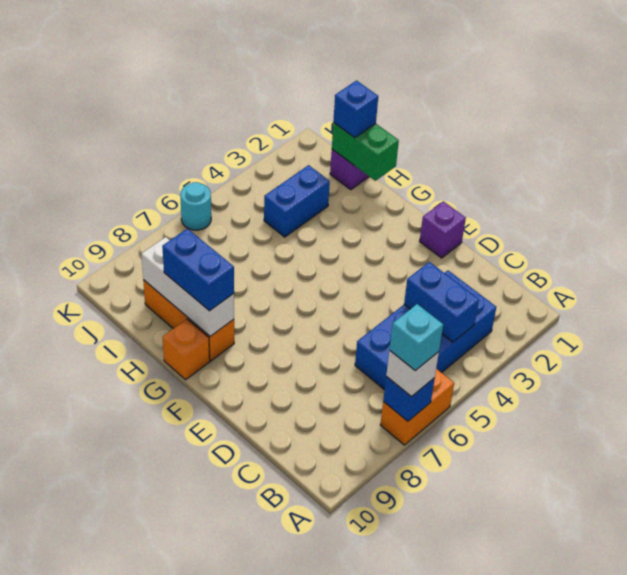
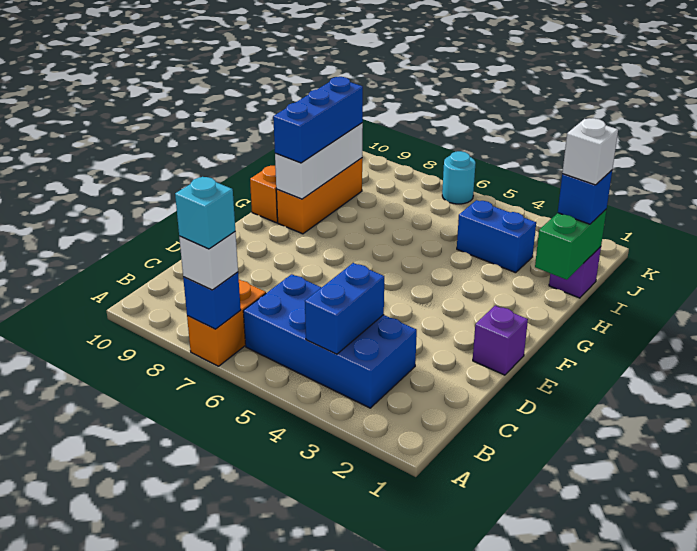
orange brick A6:A7 level 1 -> orange brick A7:B7 level 1
blue brick G9:H9 level 3 -> blue brick G9:I9 level 3
none -> white brick I1 level 4

